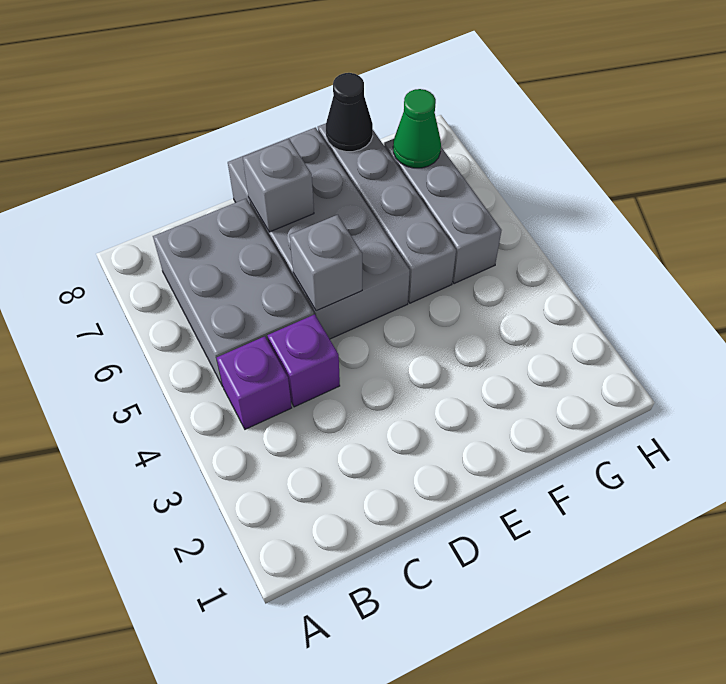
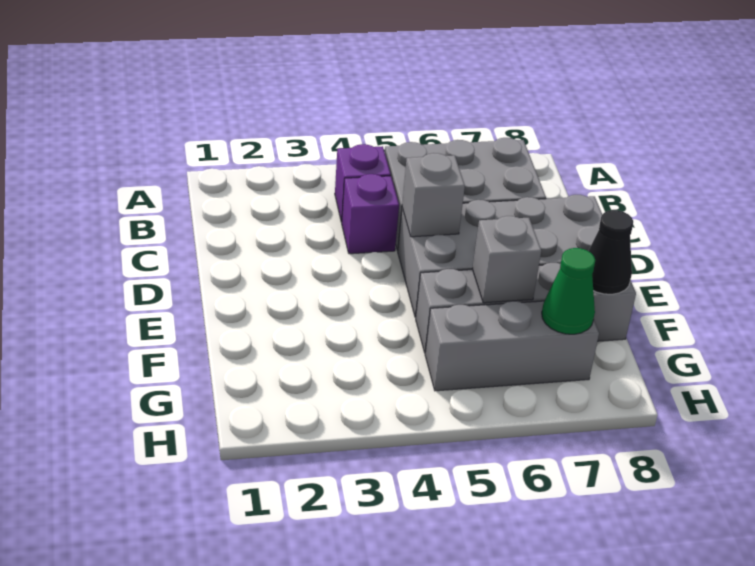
grey brick D7 level 2 -> grey brick F6 level 2

